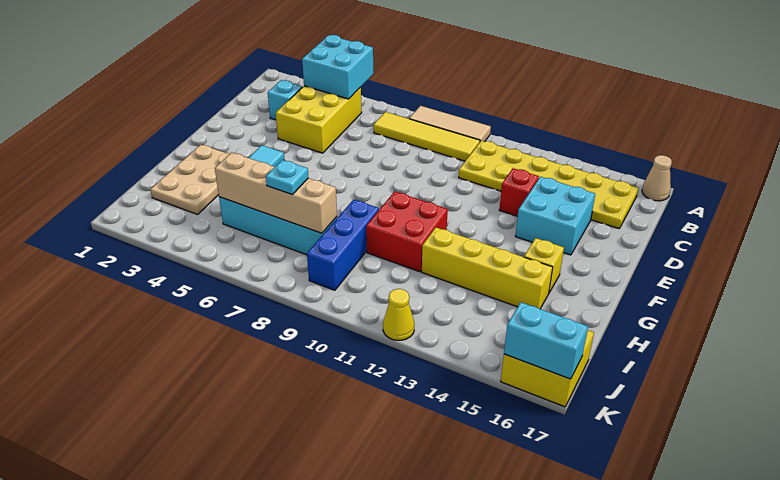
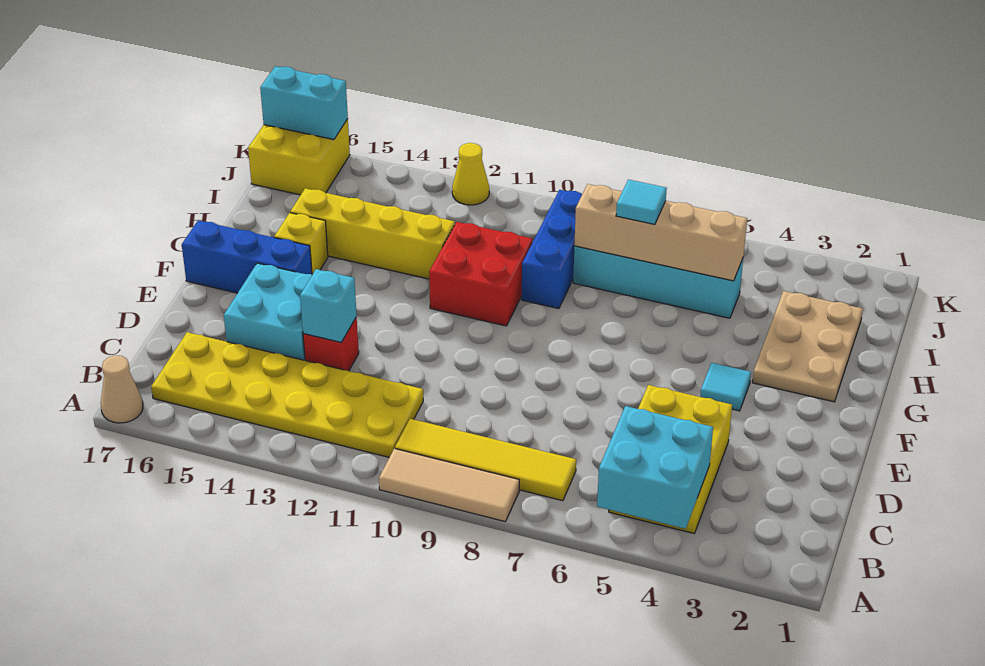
cyan brick C3 level 1 -> cyan brick D13 level 2
none -> blue brick F15:F17 level 1
cyan plate I7 level 3 -> cyan tile I7 level 3

